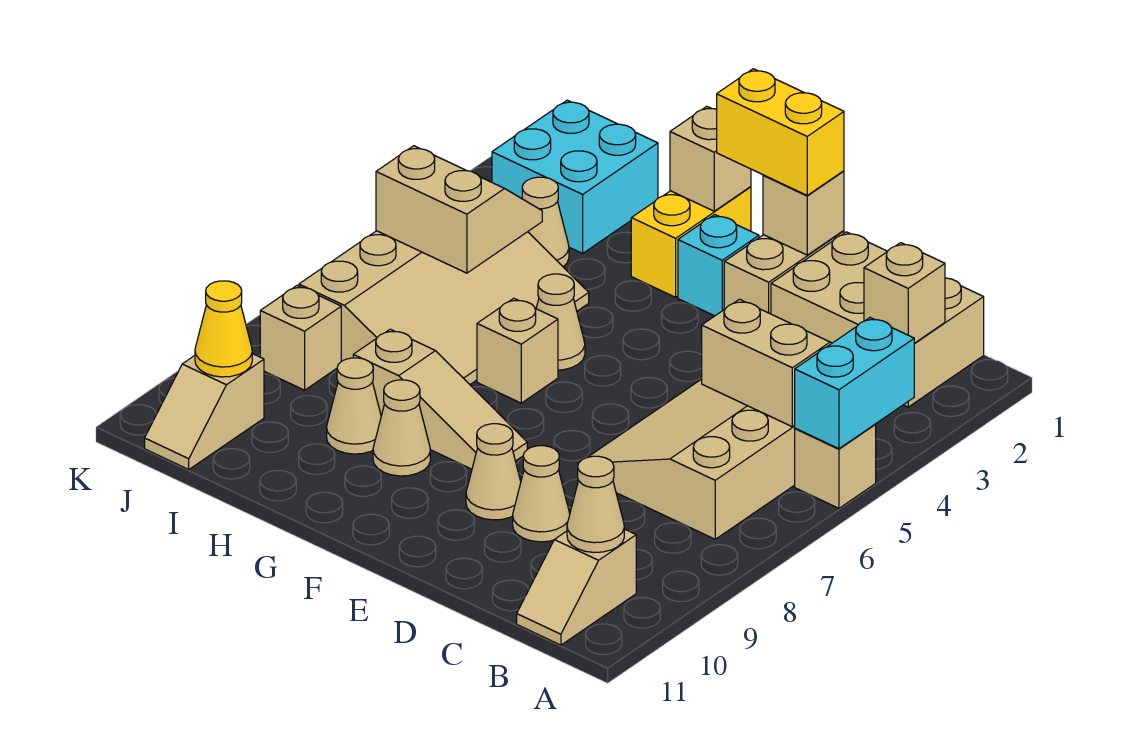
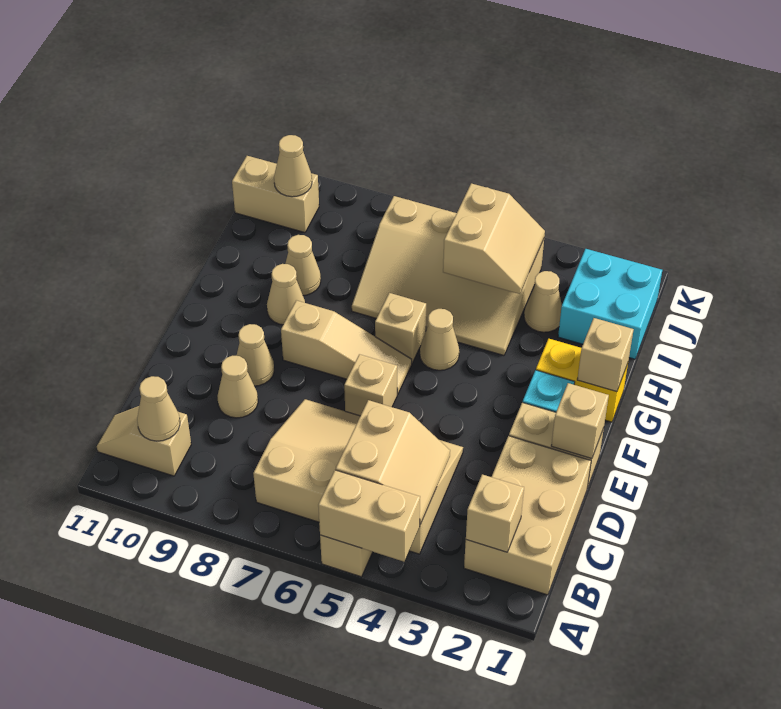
cyan brick A4:A5 level 2 -> tan brick A4:A5 level 2
yellow brick E1:F1 level 3 -> none
tan slope F8:H8 level 1 top H -> tan slope F6:F8 level 1 top 8
tan brick J8 level 1 -> tan brick E6 level 1
tan slope J10:J11 level 1 top 10 -> tan brick J10:J11 level 1
yellow cone J10 level 2 -> tan cone J10 level 2

